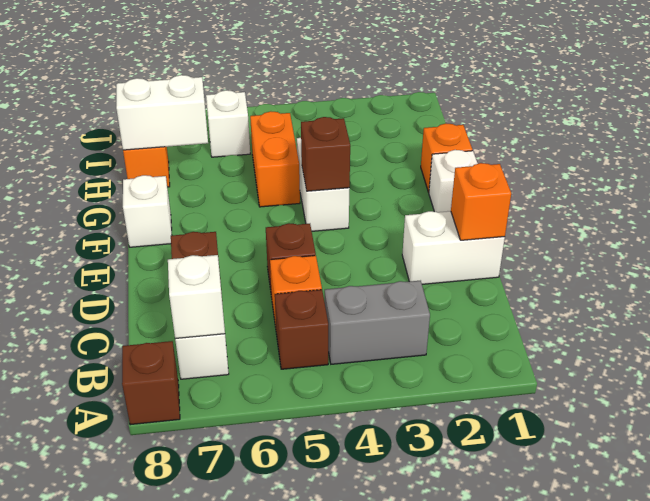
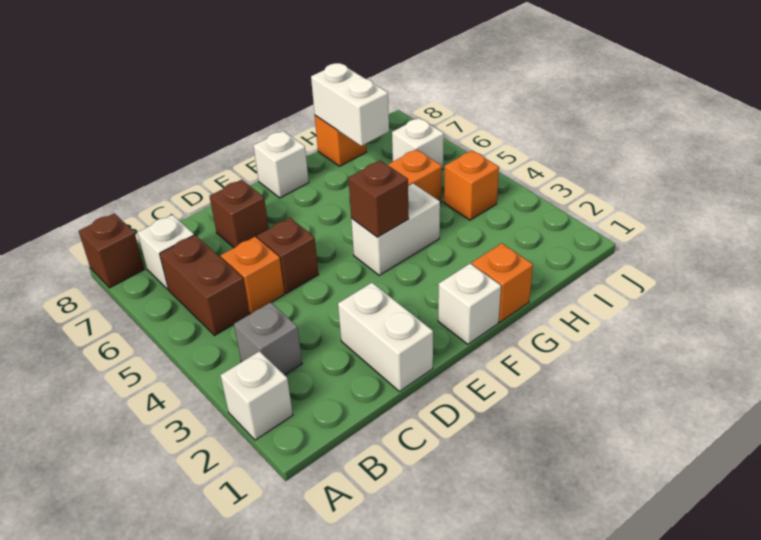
grey brick B3:B4 level 1 -> grey brick B3 level 1
brown brick B5 level 1 -> brown brick B5:B6 level 1
white brick B7 level 2 -> white brick A2 level 1
orange brick D1 level 2 -> orange brick I4 level 1

